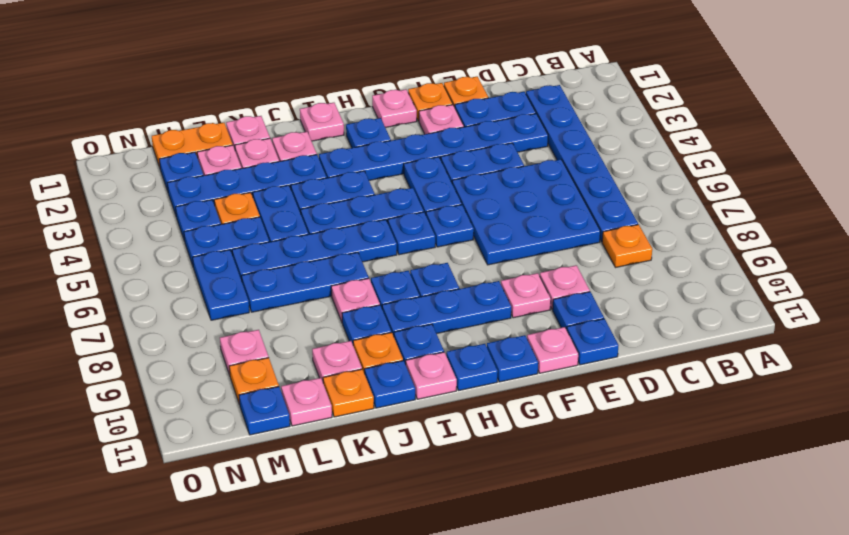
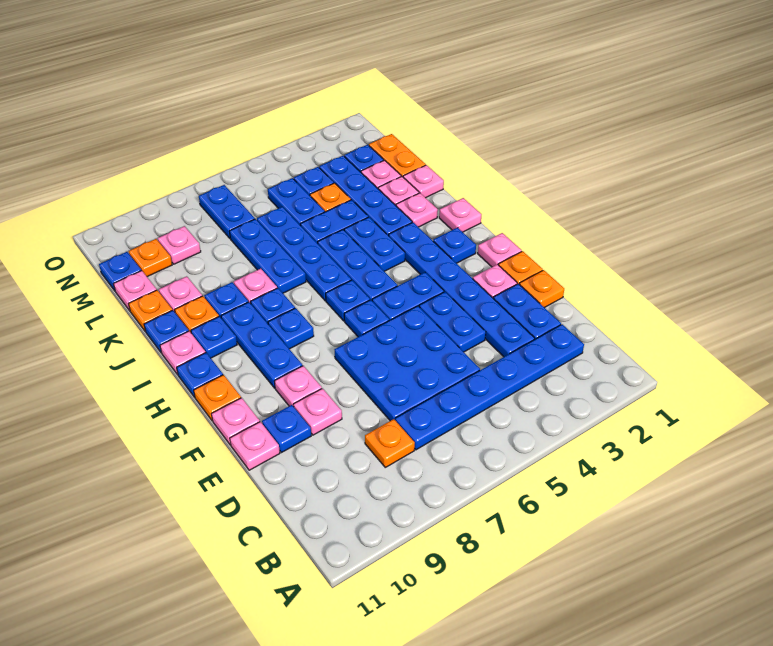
blue plate E11 level 1 -> pink plate E11 level 1
blue plate G11 level 1 -> orange plate G11 level 1
blue plate M6:M7 level 1 -> blue plate M7:N7 level 1

